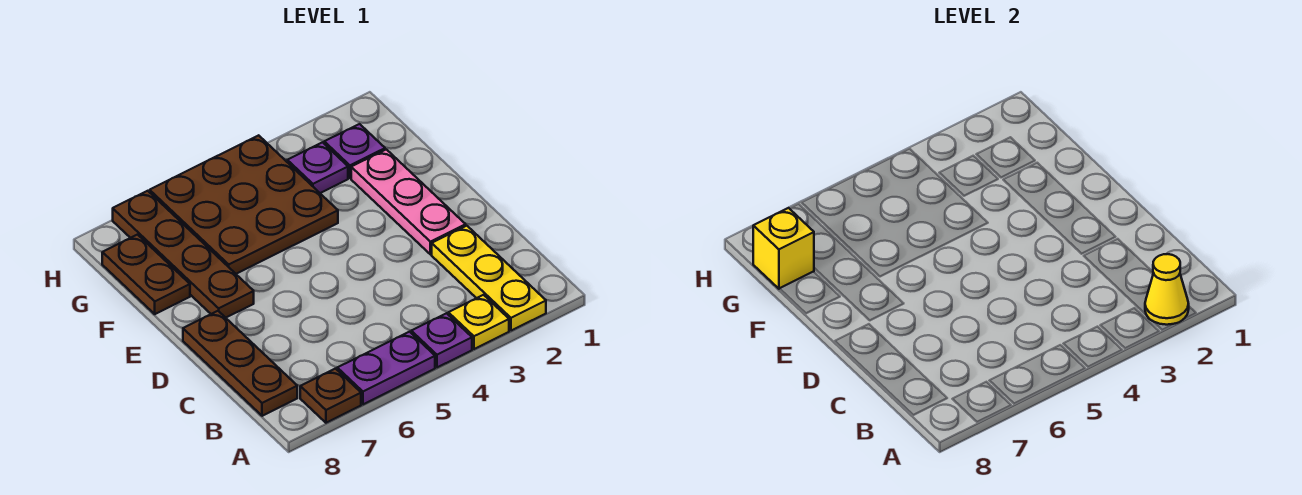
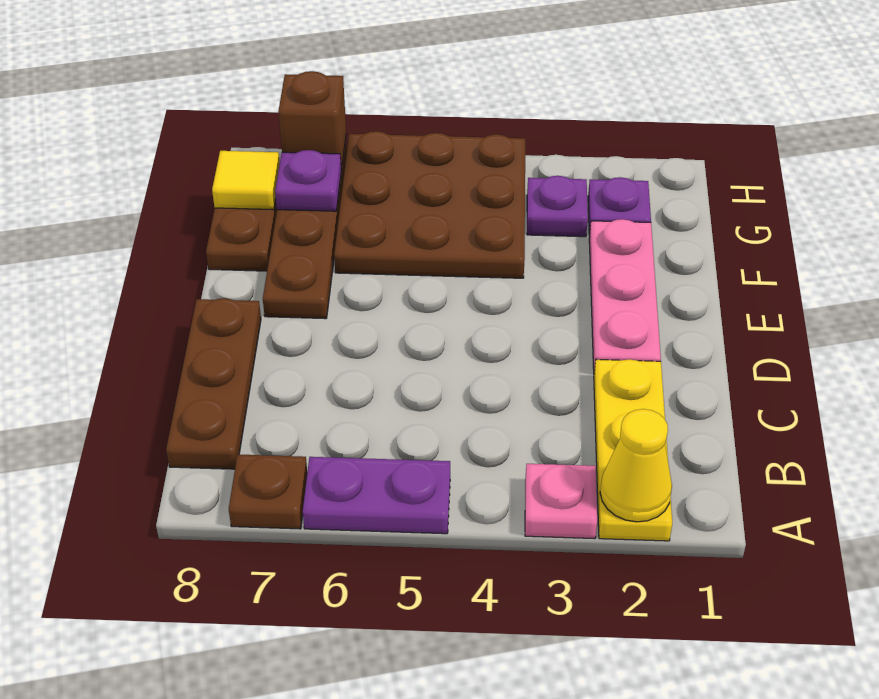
yellow plate A3 level 1 -> pink plate A3 level 1
purple plate A4 level 1 -> purple plate G7 level 2
yellow brick G8 level 2 -> yellow tile G8 level 2
none -> brown brick H7 level 2

